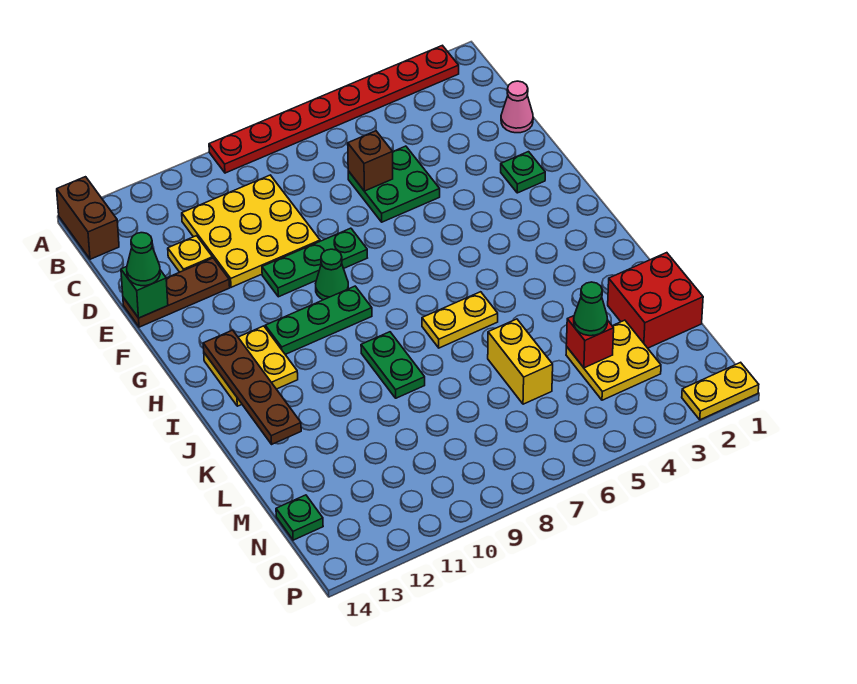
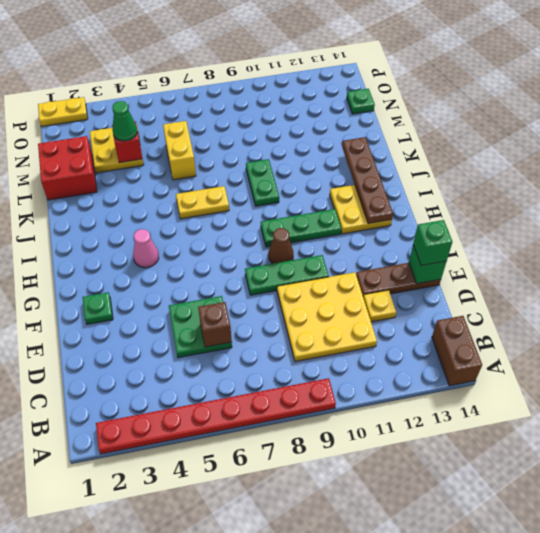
pink cone D1 level 1 -> pink cone H4 level 1
green cone E14 level 3 -> green brick E14 level 3
green cone G9 level 1 -> brown cone G9 level 1

